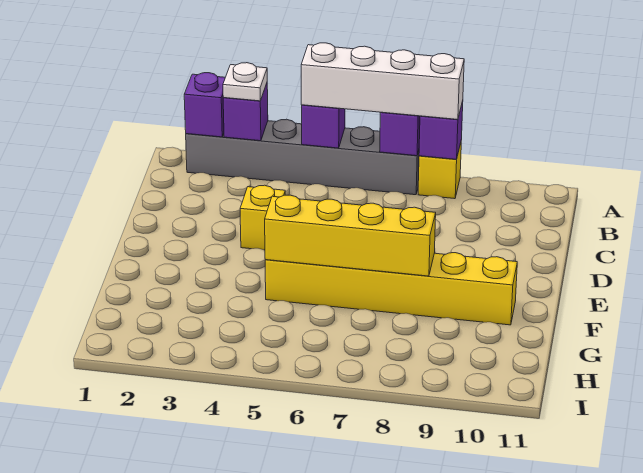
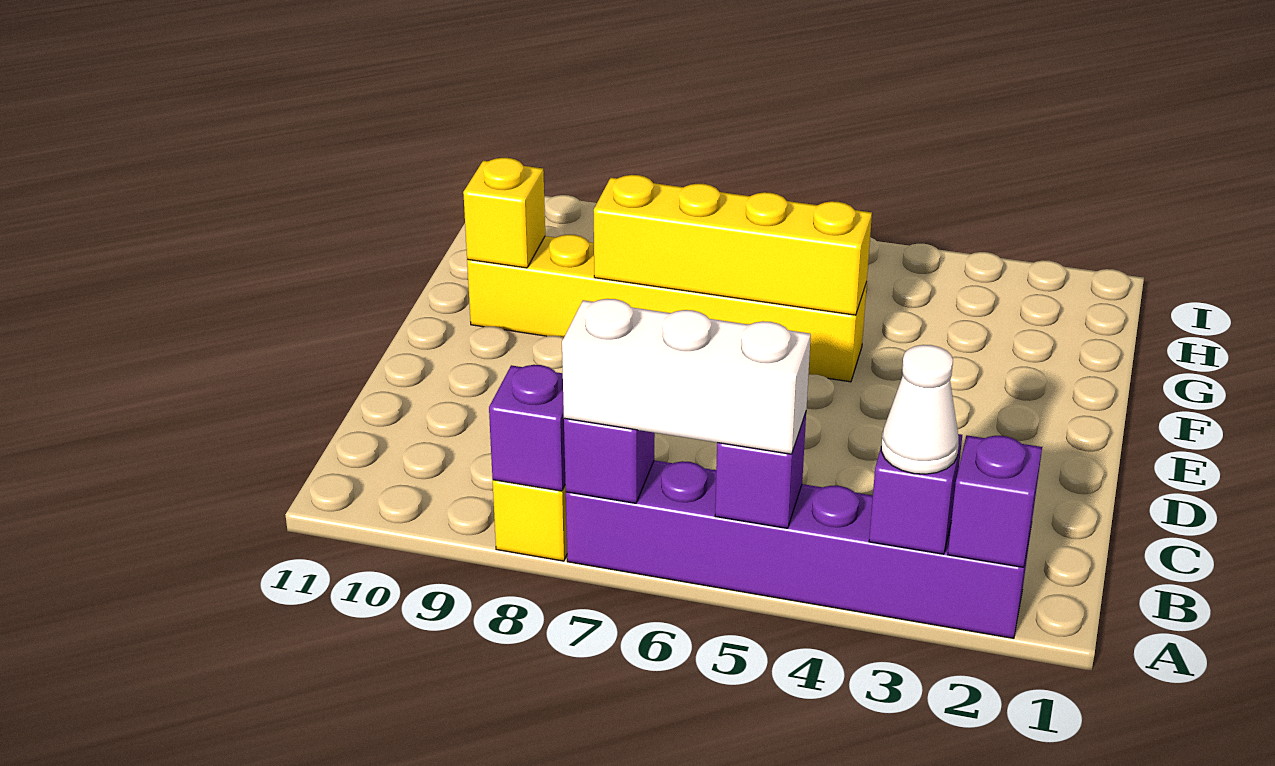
grey brick A2:A7 level 1 -> purple brick A2:A7 level 1
white plate A3 level 3 -> white cone A3 level 3
white brick A5:A8 level 3 -> white brick A5:A7 level 3
yellow brick D4 level 1 -> yellow brick F10 level 2

